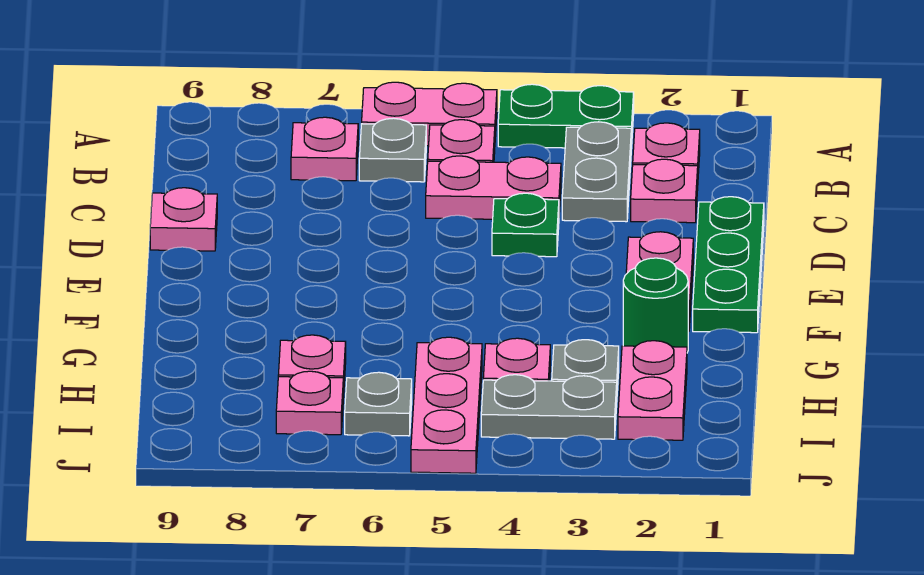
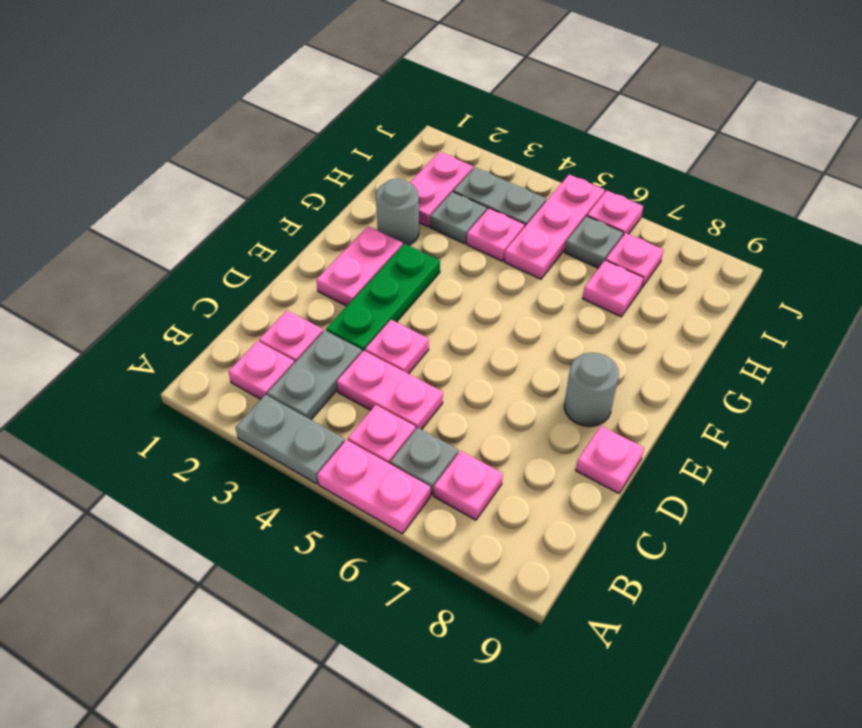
green plate A3:A4 level 1 -> grey plate A3:A4 level 1
green plate D1:F1 level 1 -> green plate D3:F3 level 1
green plate D4 level 1 -> pink plate D4 level 1
none -> grey round brick E8 level 1
green round brick G2 level 1 -> grey round brick G2 level 1
none -> pink plate J6 level 1

